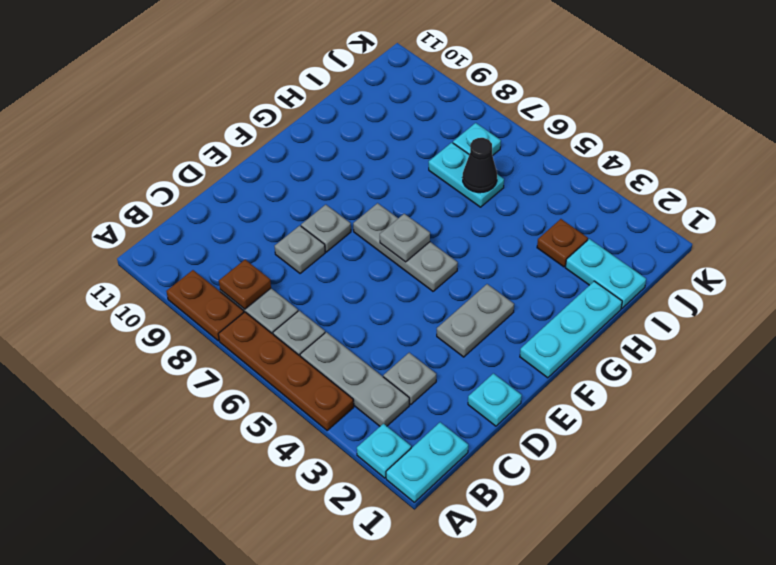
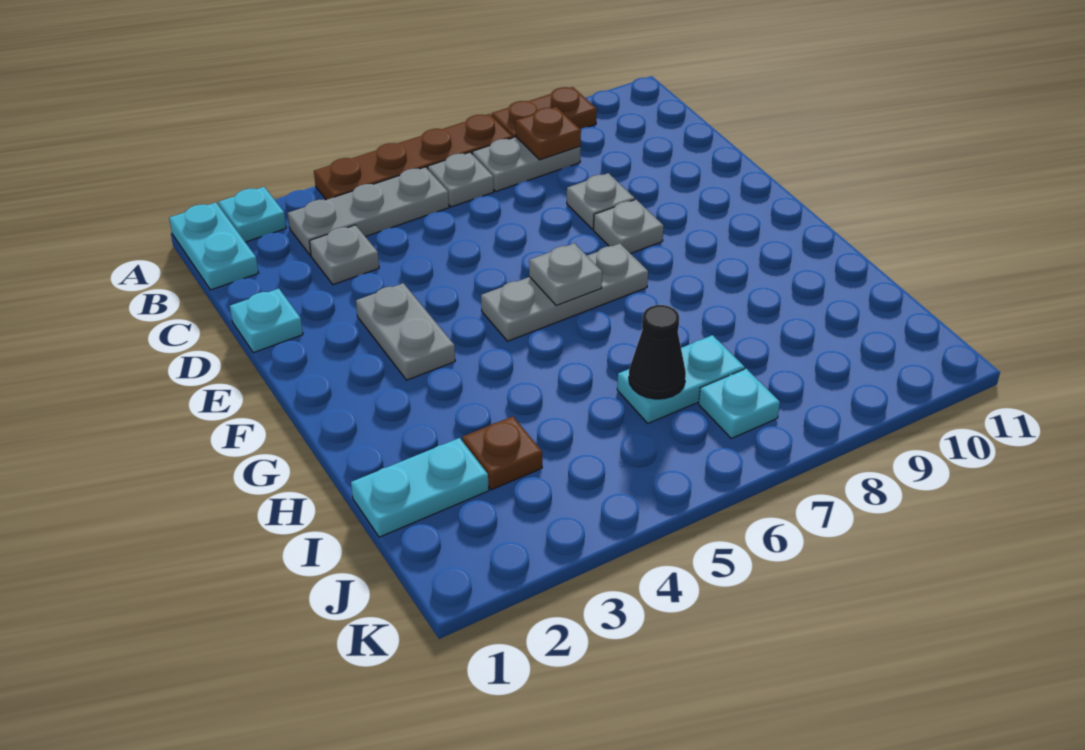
cyan plate F1:H1 level 1 -> none

